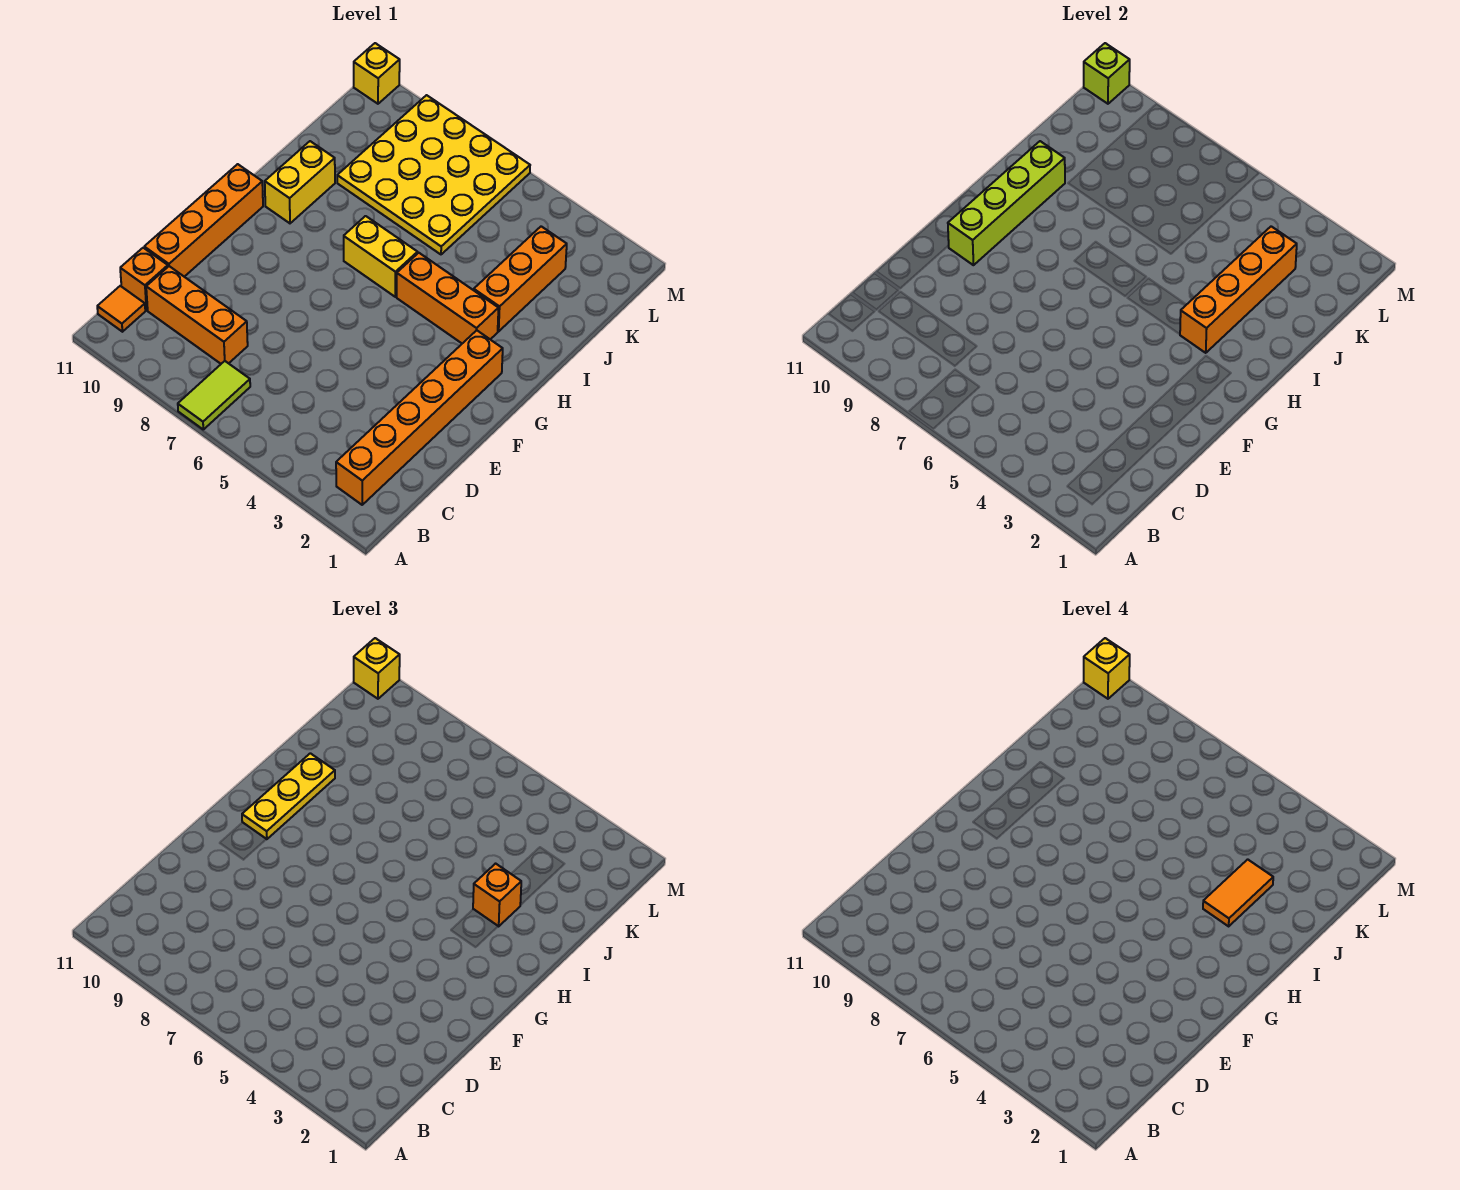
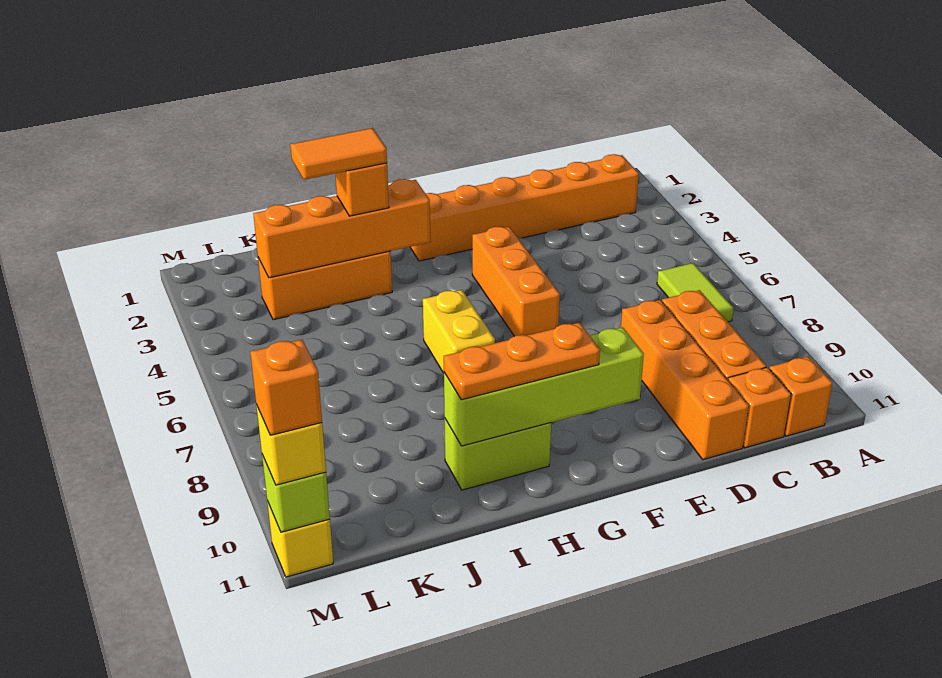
lime tile A7:B7 level 1 -> lime tile B6:B7 level 1
orange tile B11 level 1 -> orange brick B11 level 1
orange brick D11:G11 level 1 -> orange brick D8:D11 level 1
yellow plate G10:I10 level 3 -> orange plate G10:I10 level 3
orange brick H3:H5 level 1 -> orange brick F4:F6 level 1
yellow brick H10:I10 level 1 -> lime brick H10:I10 level 1
yellow plate J6:M9 level 1 -> none
yellow brick M11 level 4 -> orange brick M11 level 4

